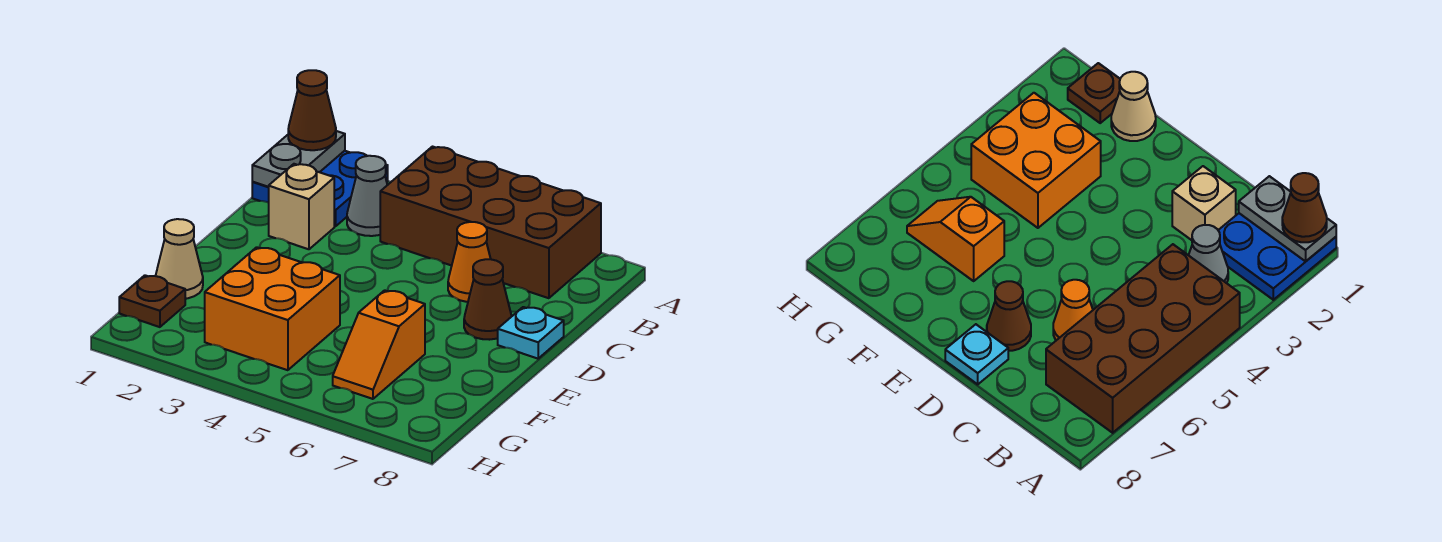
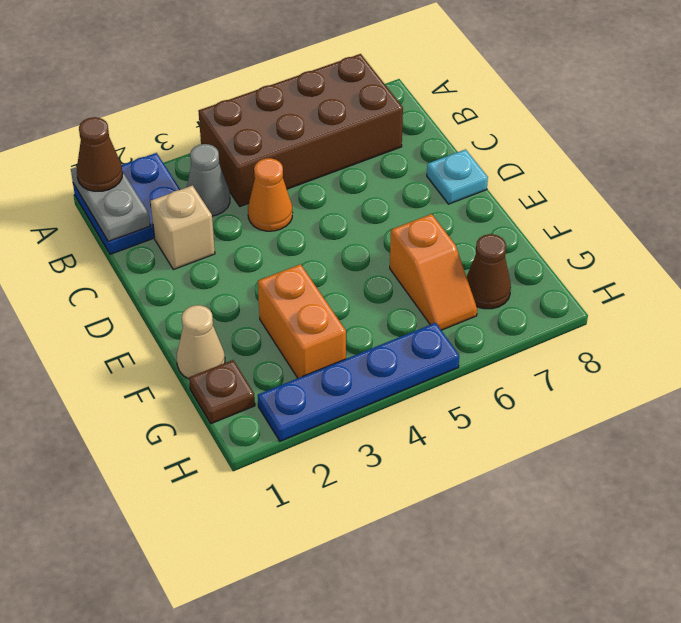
orange cone C6 level 1 -> orange cone C4 level 1
brown cone D7 level 1 -> brown cone G7 level 1
orange brick F3:G4 level 1 -> orange brick F3:G3 level 1
none -> blue plate H2:H5 level 1

